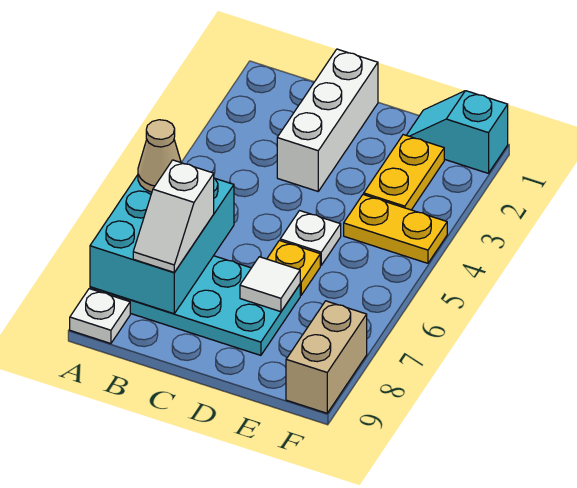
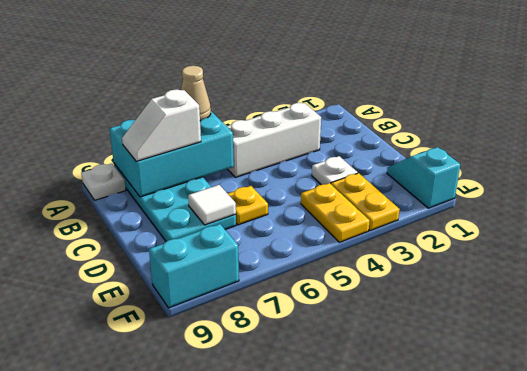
white brick C1:C3 level 1 -> white brick B3:B5 level 1
white plate D5 level 1 -> white plate D3 level 1
yellow plate E2:E3 level 1 -> yellow plate E3:F3 level 1
tan brick F8:F9 level 1 -> cyan brick F8:F9 level 1

